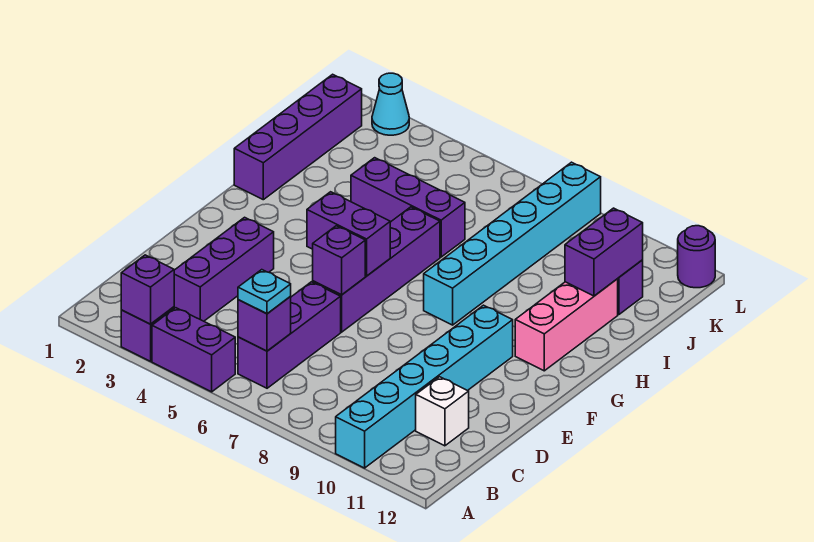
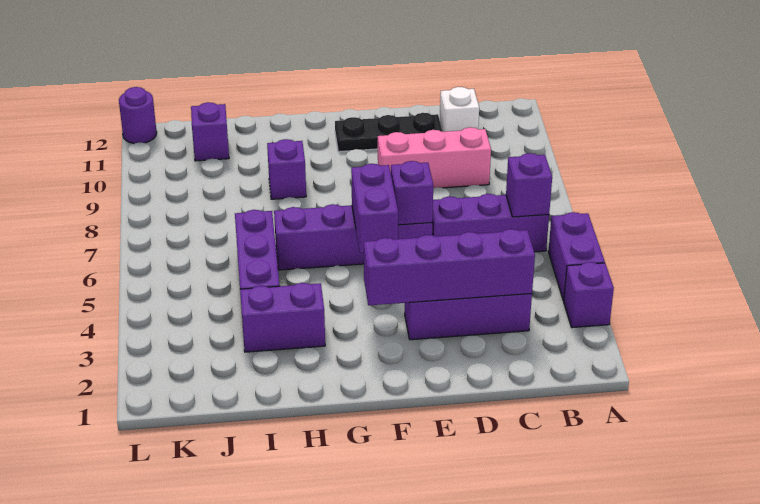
purple brick A3 level 2 -> purple brick H9 level 1
cyan brick A10:F10 level 1 -> none
cyan plate B6 level 3 -> none
none -> black plate D11:F11 level 1
cyan brick G8:L8 level 1 -> none
pink brick G11:I11 level 1 -> pink brick C9:E9 level 1
purple brick H1:K1 level 1 -> purple brick C3:F3 level 2
purple brick I11:J11 level 2 -> purple brick H3:I3 level 1
cyan cone L2 level 1 -> none

